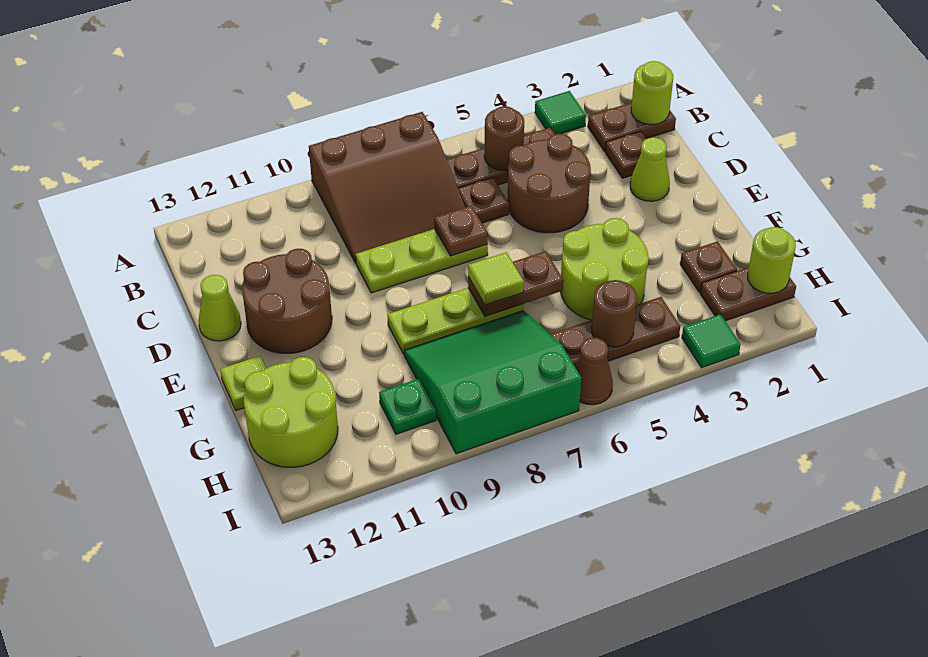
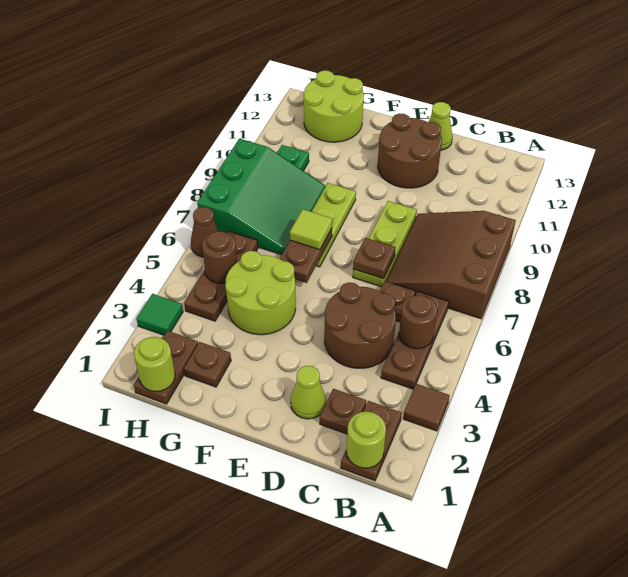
green tile A3 level 1 -> brown tile A3 level 1
lime plate F13 level 1 -> none

